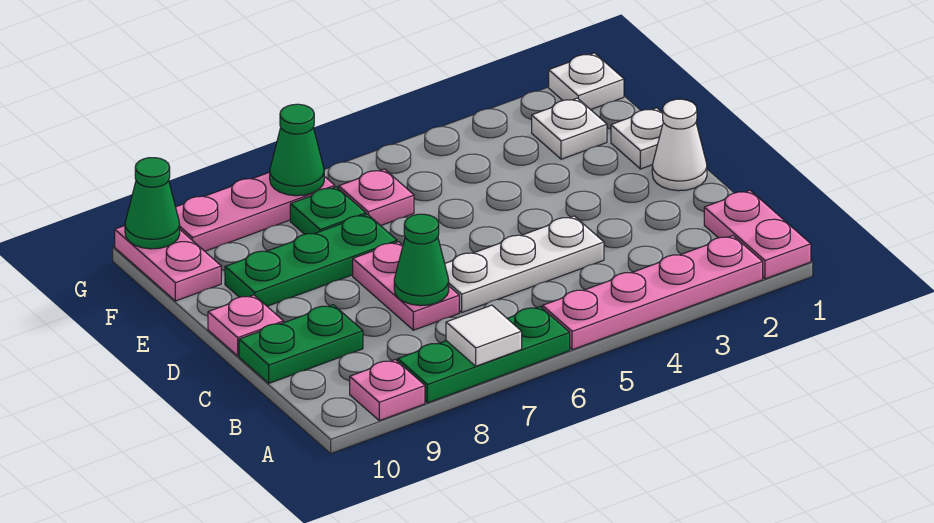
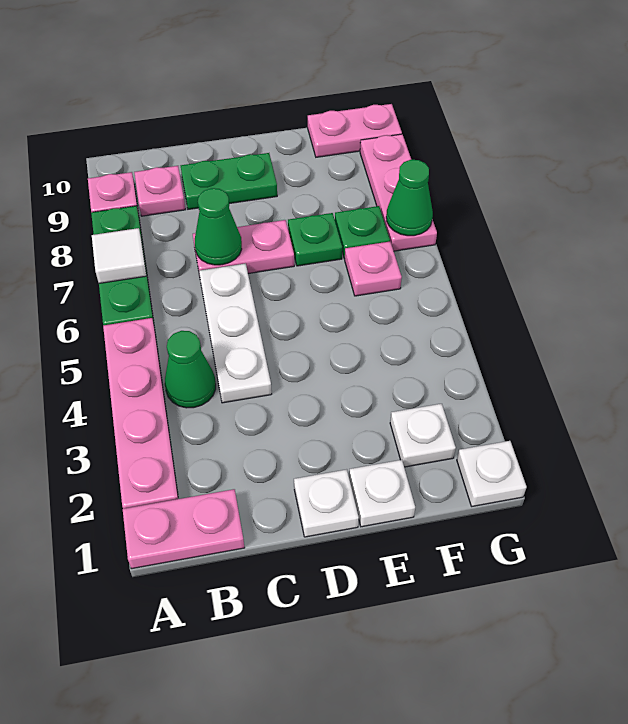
green plate C9:C10 level 1 -> green plate C9:D9 level 1
white cone D1 level 1 -> white plate D1 level 1
pink plate D10 level 1 -> pink plate B9 level 1
green plate E7:E9 level 1 -> green plate E7 level 1
green cone G10 level 2 -> green cone B4 level 1

